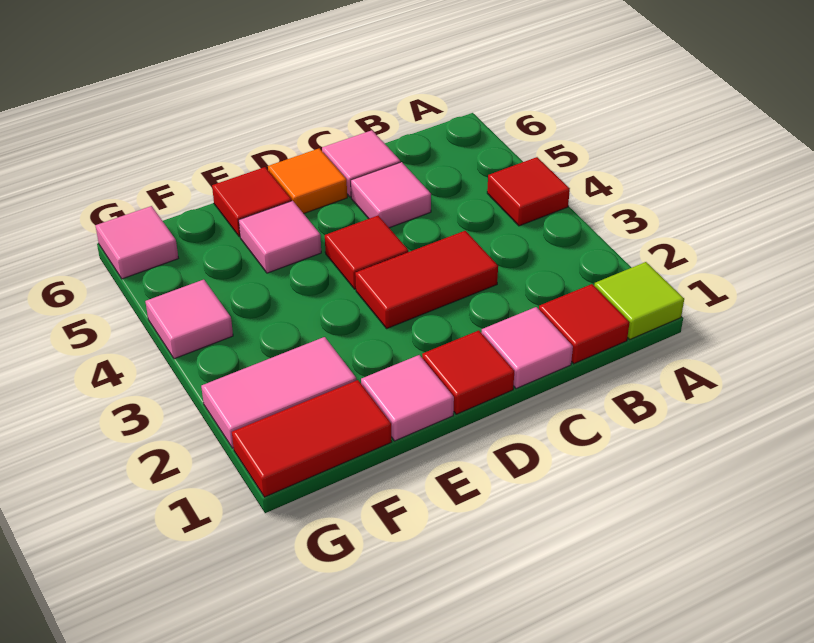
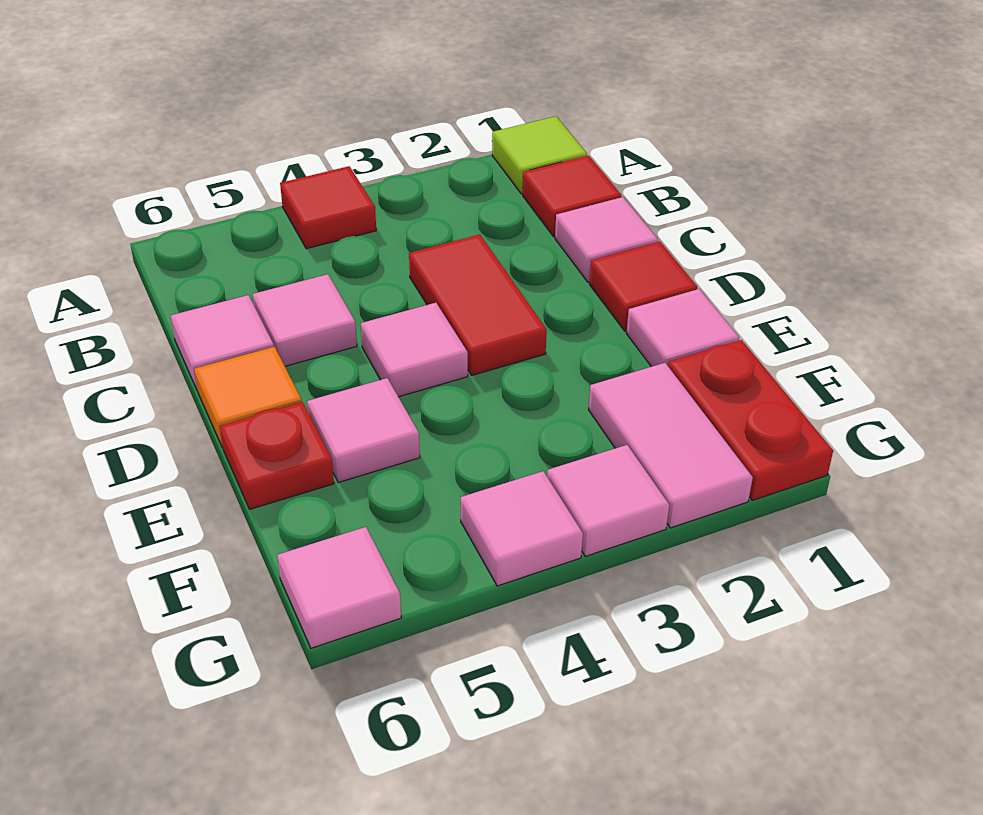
red tile D4 level 1 -> pink tile D4 level 1
red tile E6 level 1 -> red plate E6 level 1
red tile F1:G1 level 1 -> red plate F1:G1 level 1
none -> pink tile G3 level 1

